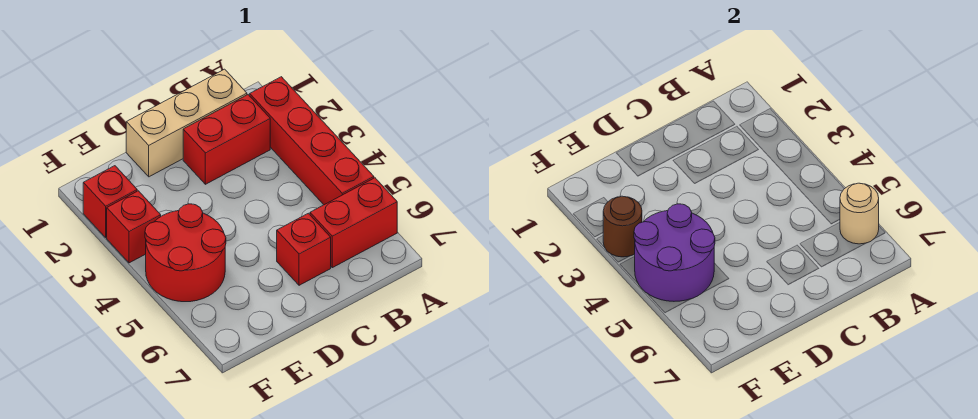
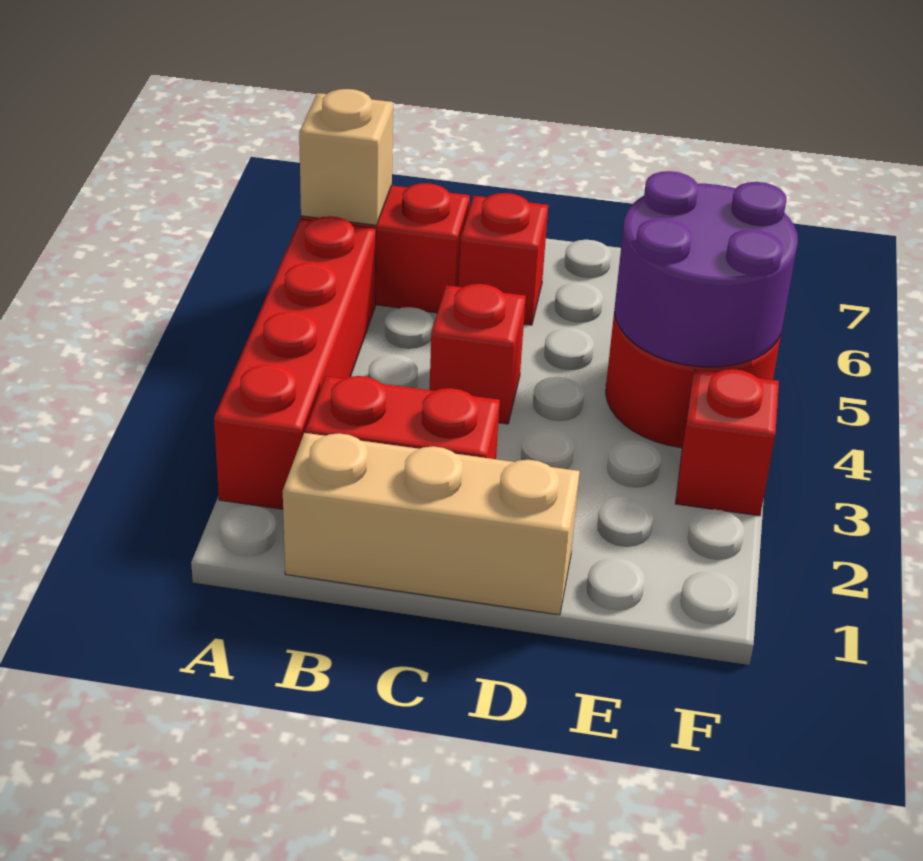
tan round brick A6 level 2 -> tan brick A6 level 2
red brick F2 level 1 -> red brick C4 level 1
brown round brick F3 level 2 -> none

